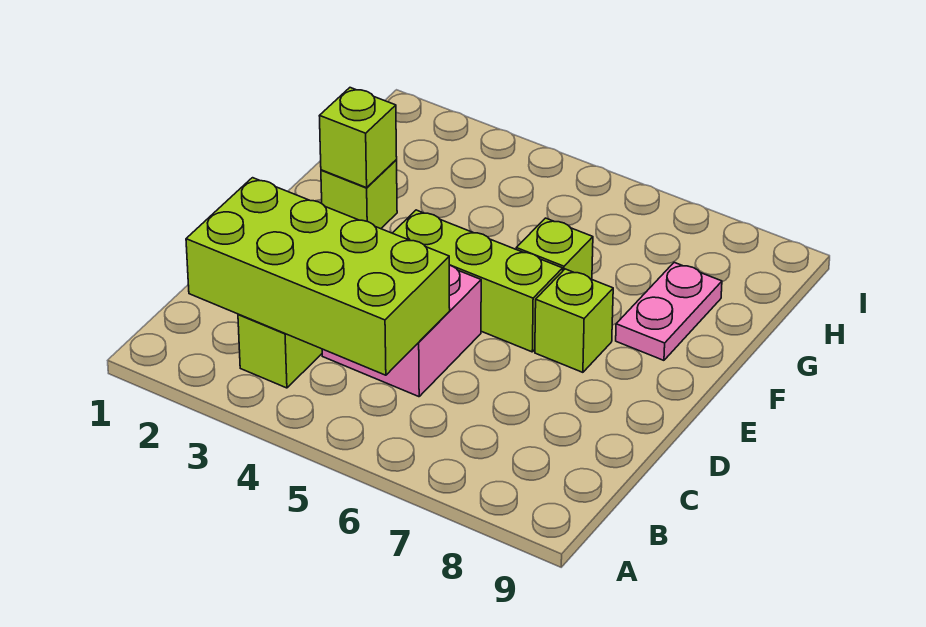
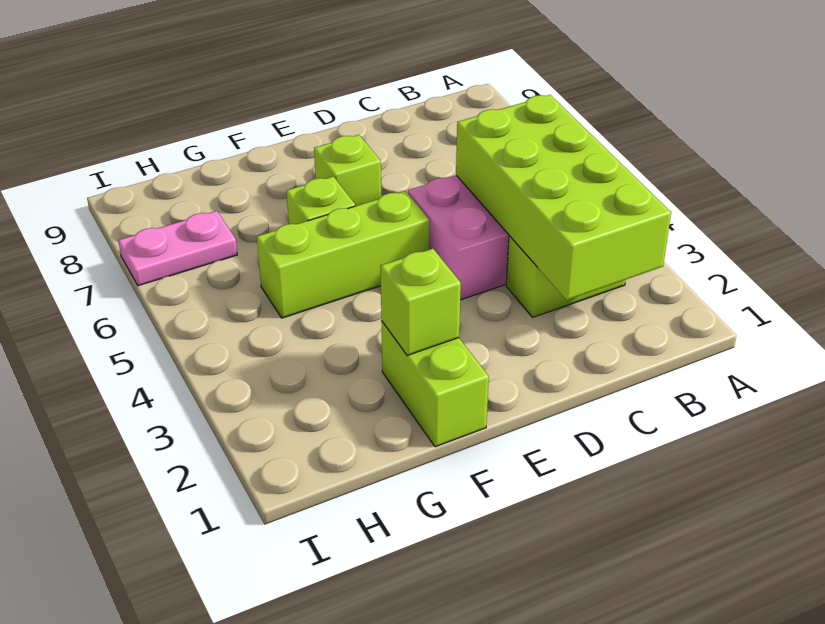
lime brick E4:E6 level 1 -> lime brick E5:G5 level 1
lime brick F2 level 1 -> lime brick F1:F2 level 1
pink plate F8:G8 level 1 -> pink plate H7:I7 level 1

